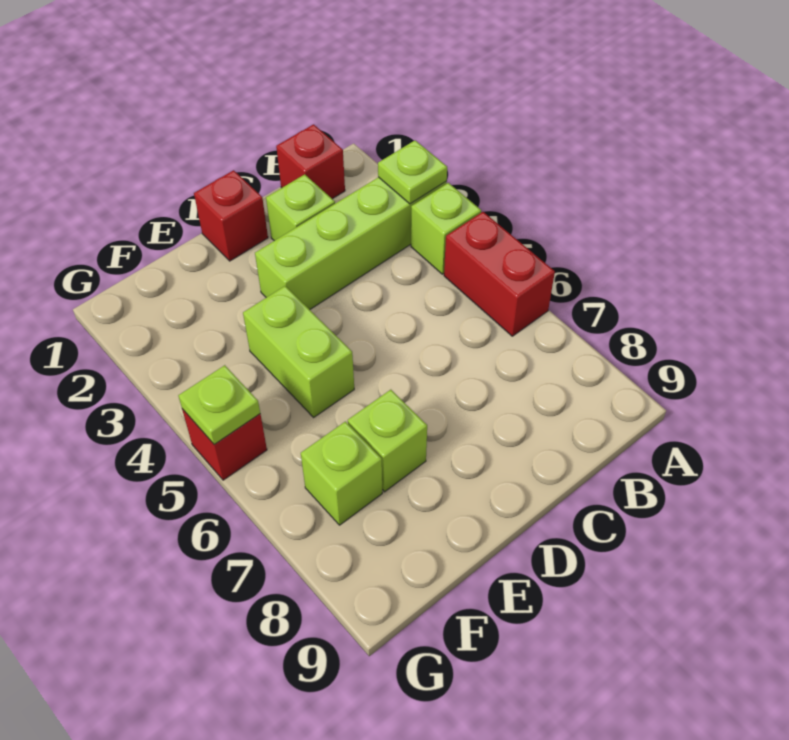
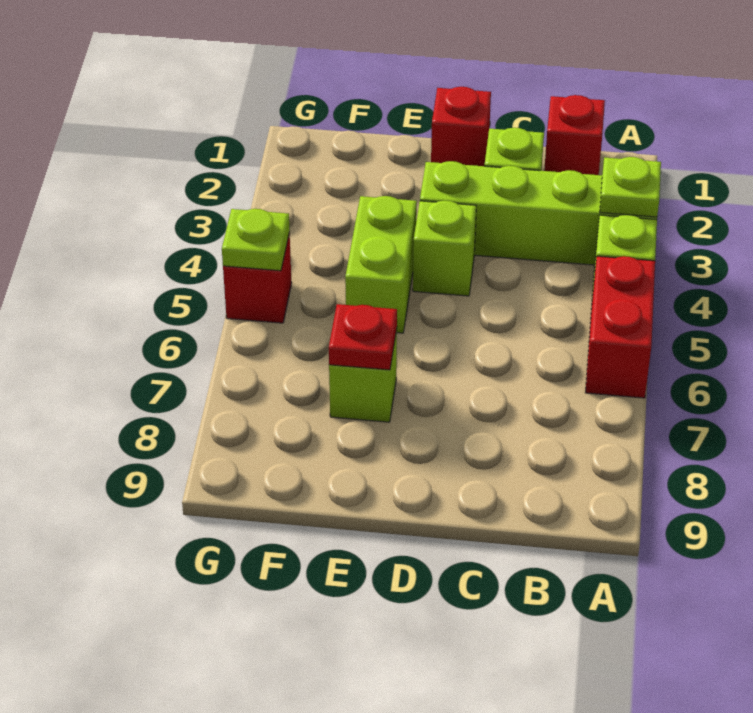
none -> red plate E7 level 2
lime brick F7 level 1 -> lime brick D4 level 1

